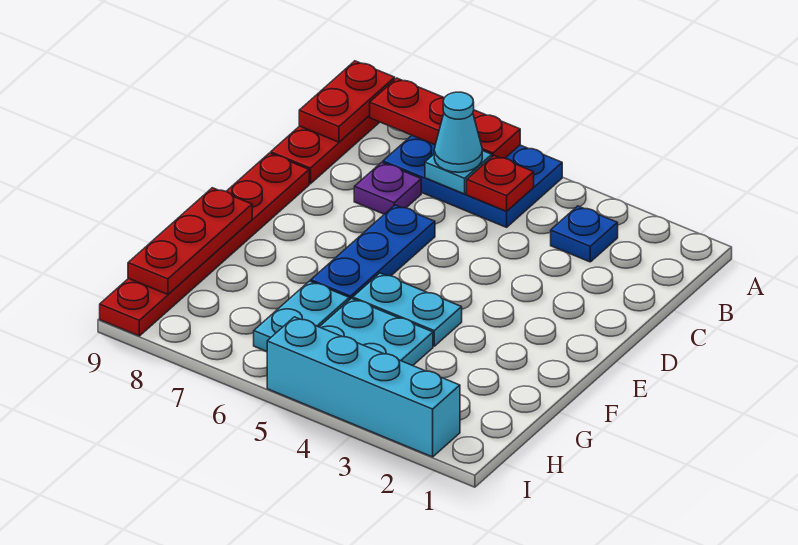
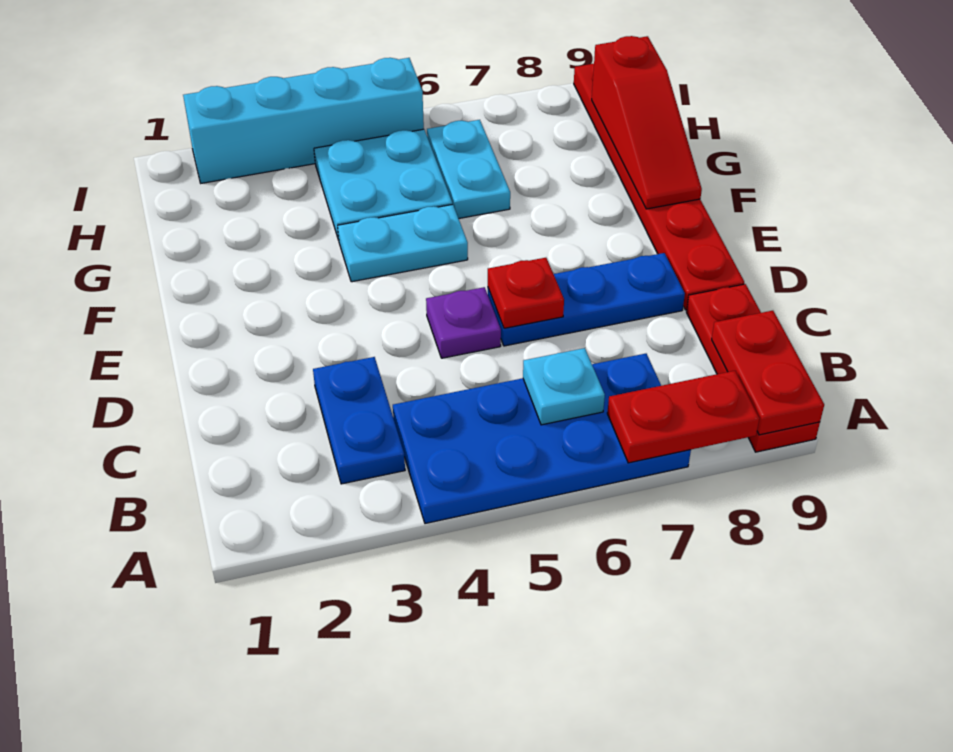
blue plate A5:B7 level 1 -> blue plate A4:B7 level 1
red plate A6:A8 level 2 -> red plate A7:A8 level 2
blue plate B3 level 1 -> blue plate B3:C3 level 1
red plate B5 level 2 -> red plate D6 level 2
cyan cone B6 level 3 -> none
purple plate C7 level 1 -> purple plate D5 level 1
blue plate D6:F6 level 1 -> blue plate D6:D8 level 1
red plate F9:H9 level 2 -> red slope F9:H9 level 2 top H

